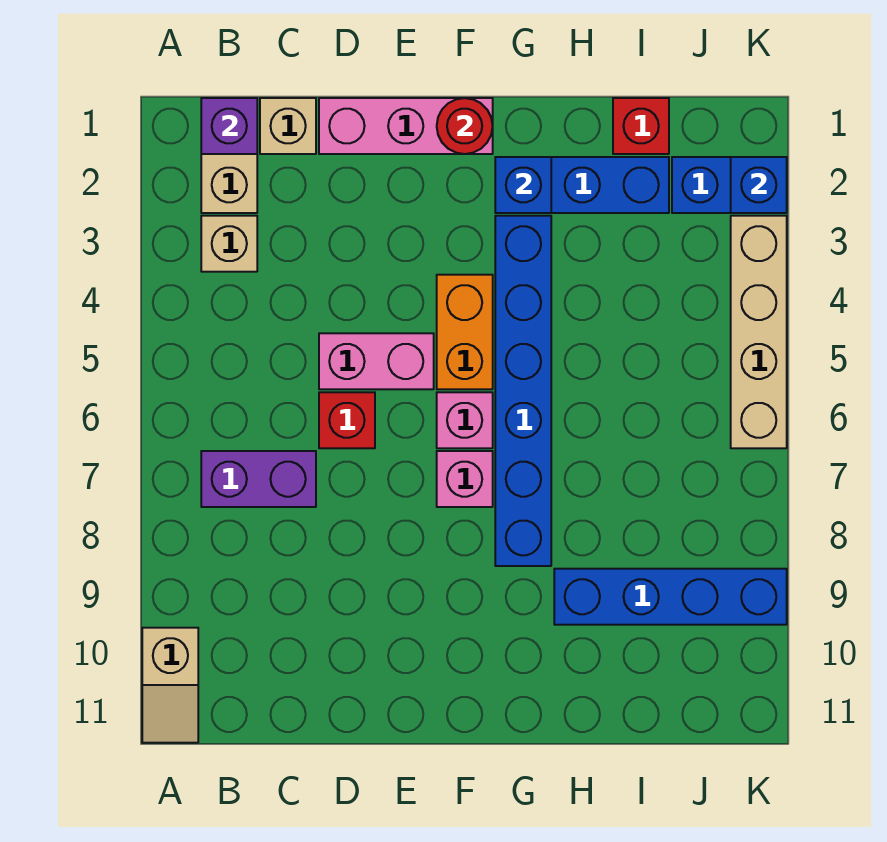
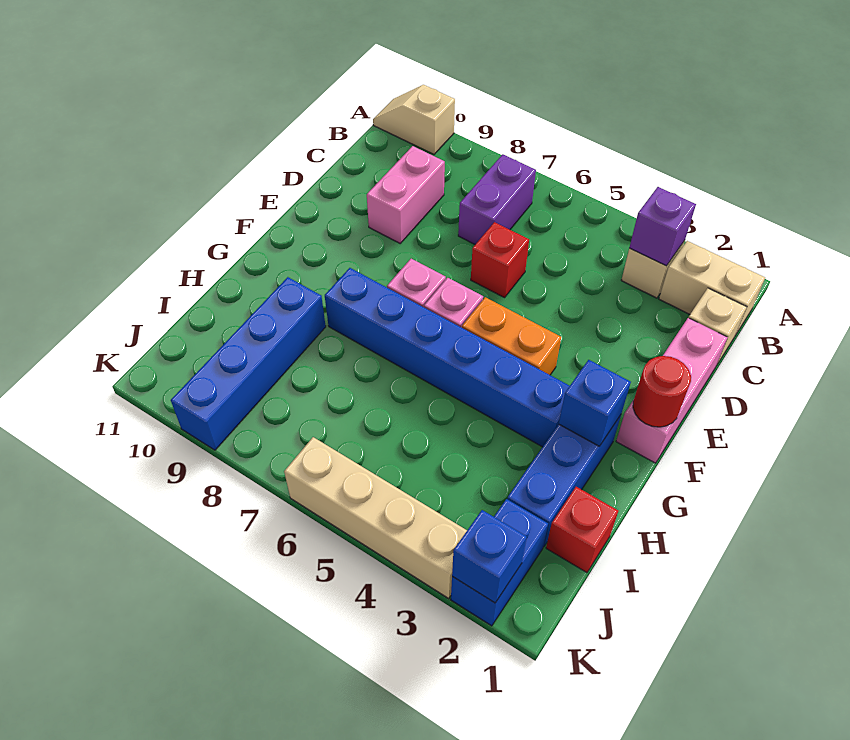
purple brick B1 level 2 -> purple brick B3 level 2
pink brick D5:E5 level 1 -> pink brick C9:D9 level 1

